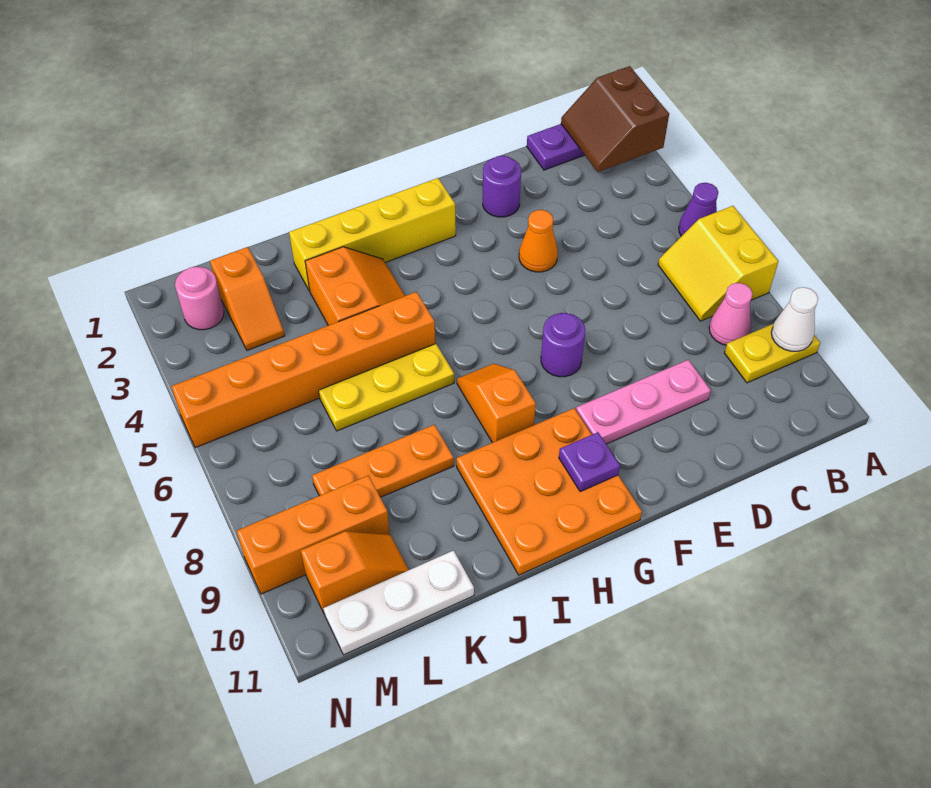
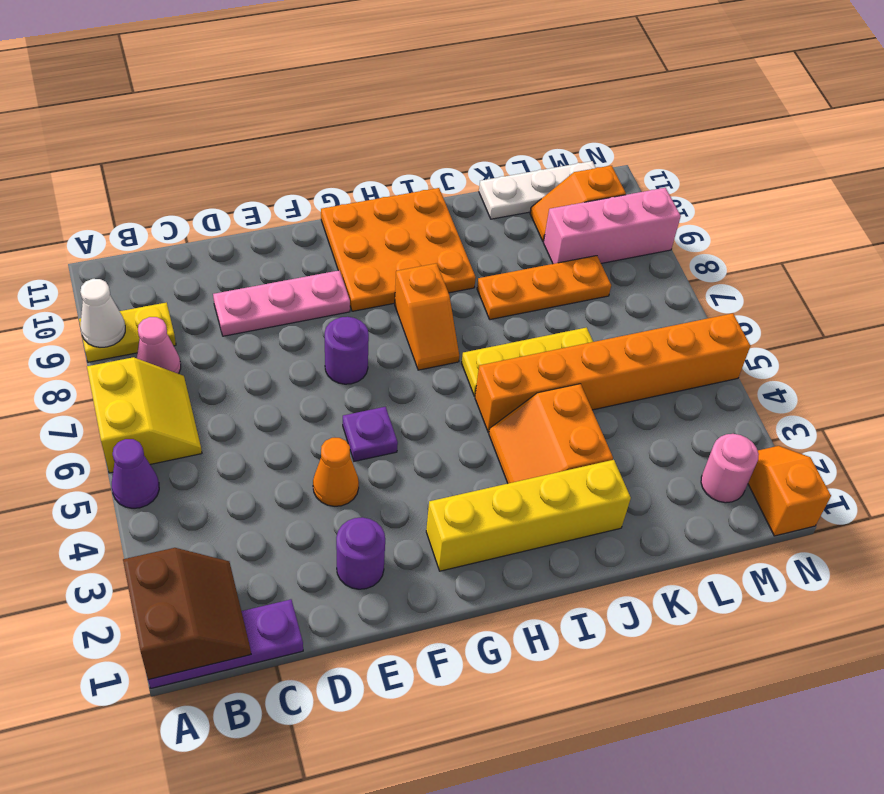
purple plate G10 level 2 -> purple plate F5 level 1
orange slope L2:L3 level 1 top 2 -> orange slope N1:N2 level 1 top 1
orange brick L9:N9 level 1 -> pink brick L9:N9 level 1

